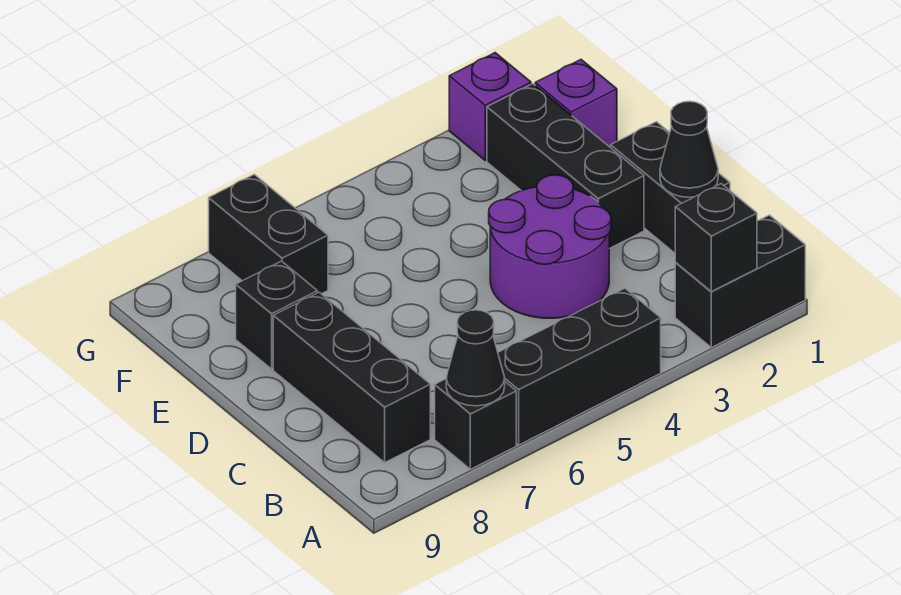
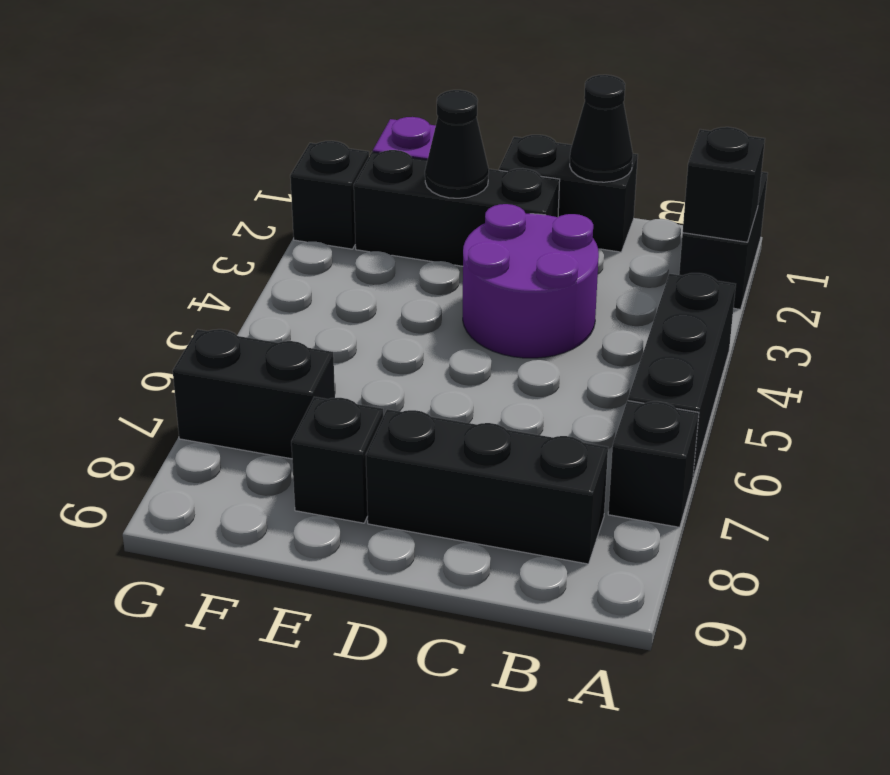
black cone A7 level 2 -> black cone E2 level 2
purple brick G2 level 1 -> black brick G2 level 1

